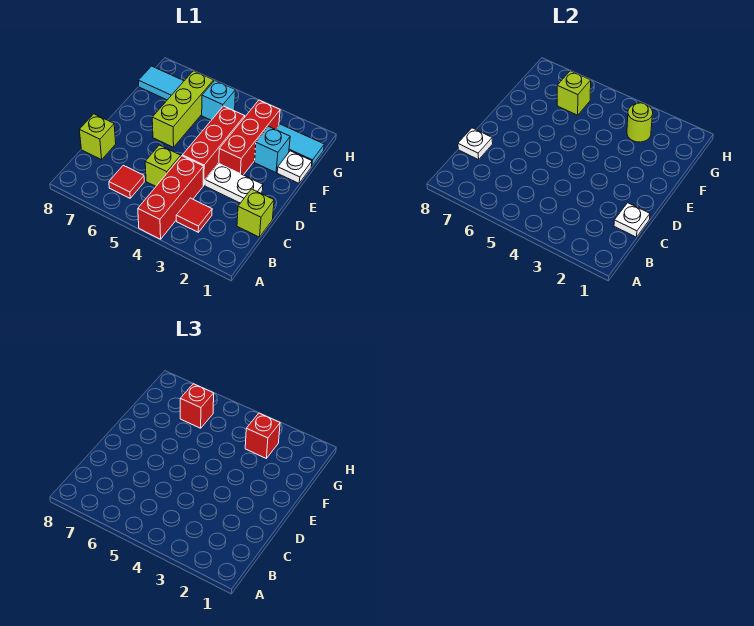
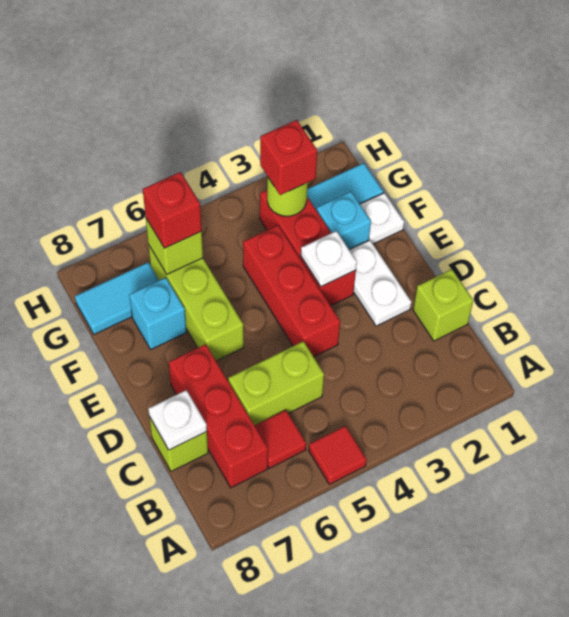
red brick A4:C4 level 1 -> red brick B7:D7 level 1
red tile B3 level 1 -> red tile A5 level 1
white plate C1 level 2 -> white plate E3 level 2
lime brick C5 level 1 -> lime brick C5:C6 level 1
white plate D2:D3 level 1 -> white plate D2:E2 level 1
cyan brick G5 level 1 -> cyan brick F7 level 1

